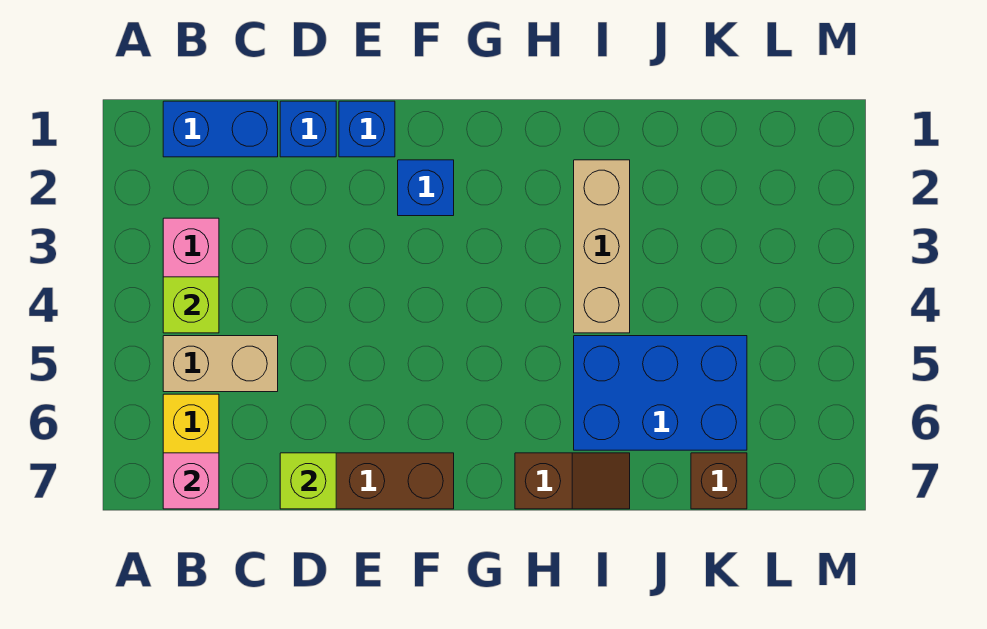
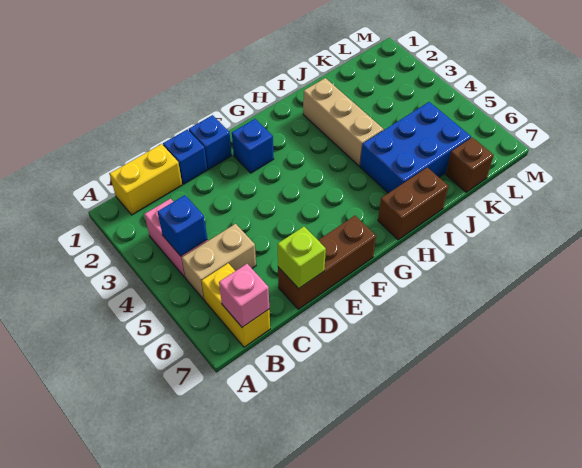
blue brick B1:C1 level 1 -> yellow brick B1:C1 level 1
lime brick B4 level 2 -> blue brick B4 level 2
brown slope H7:I7 level 1 top H -> brown brick H7:I7 level 1

